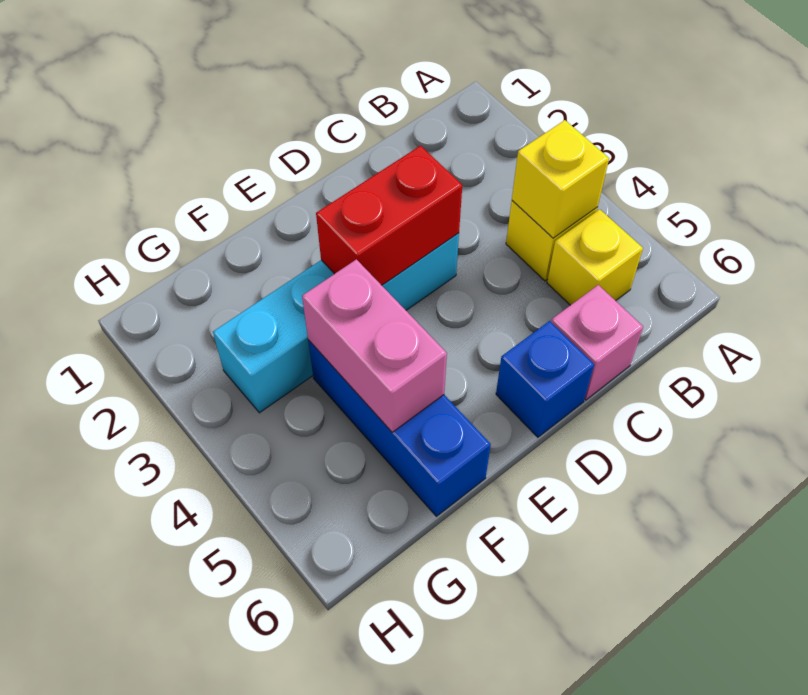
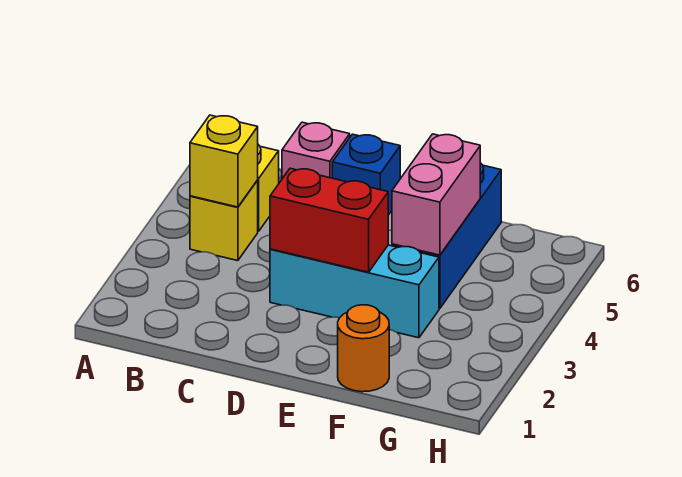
cyan brick D3:G3 level 1 -> cyan brick D3:F3 level 1
none -> orange round brick F1 level 1

